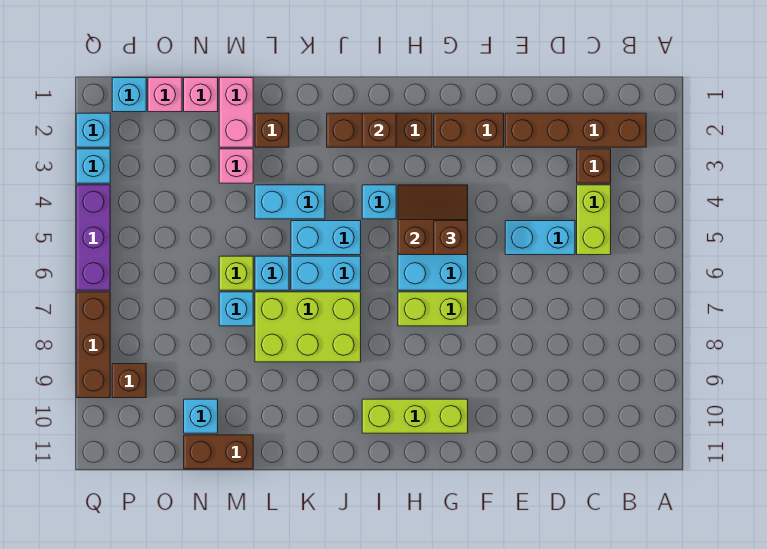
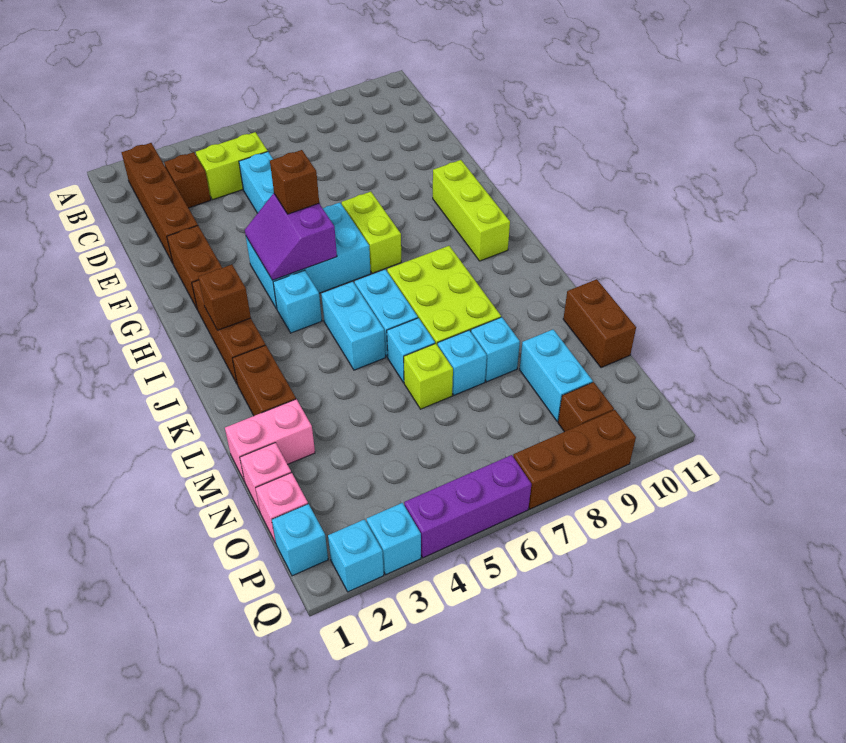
brown slope G4:H5 level 2 top 5 -> purple slope G4:H5 level 2 top 5
cyan brick K4:L4 level 1 -> cyan brick N9:O9 level 1
brown brick L2 level 1 -> brown brick K2:L2 level 1
pink brick M3 level 1 -> none
cyan brick N10 level 1 -> cyan brick M8 level 1

